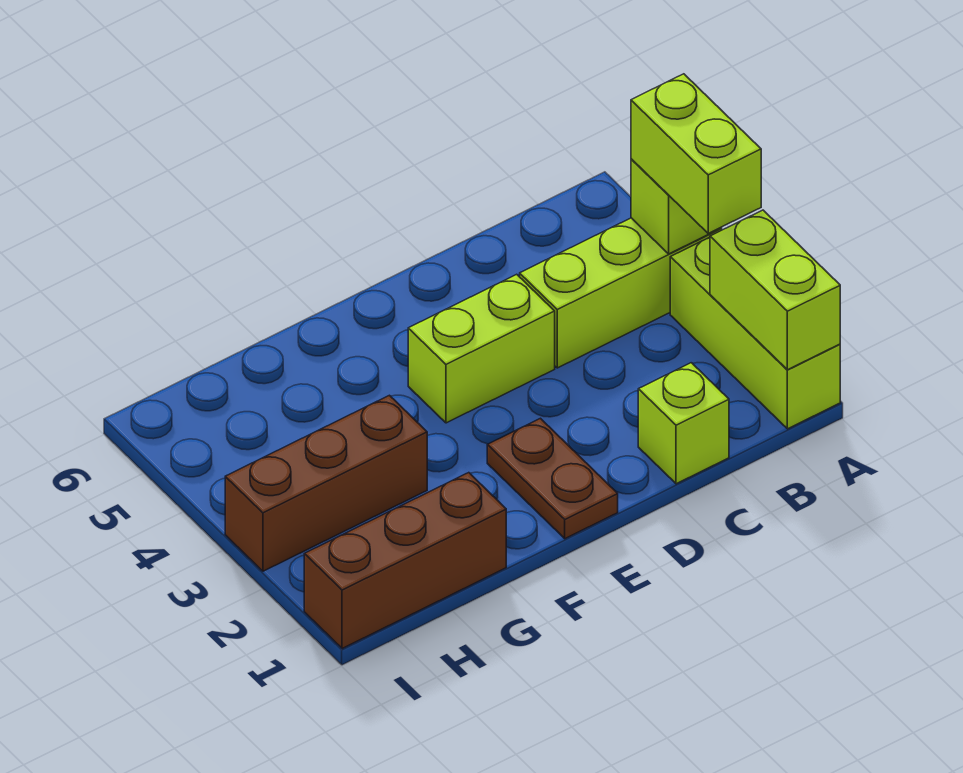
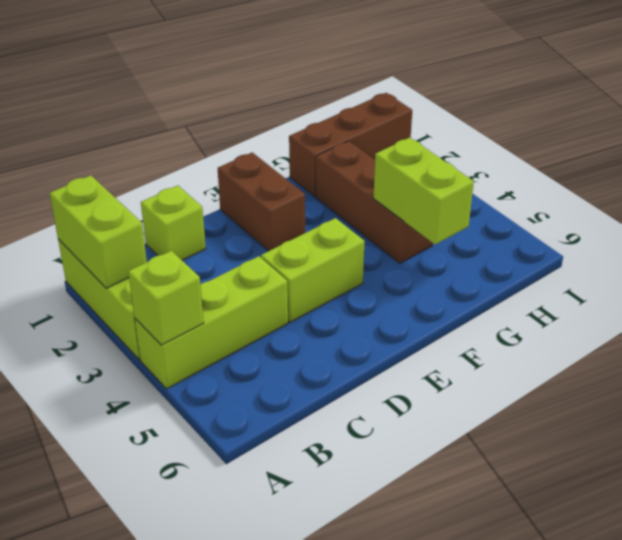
lime brick A3:A4 level 3 -> lime brick G4:G5 level 2
brown plate E1:E2 level 1 -> brown brick E1:E2 level 1
brown brick G3:I3 level 1 -> brown brick G2:G4 level 1

